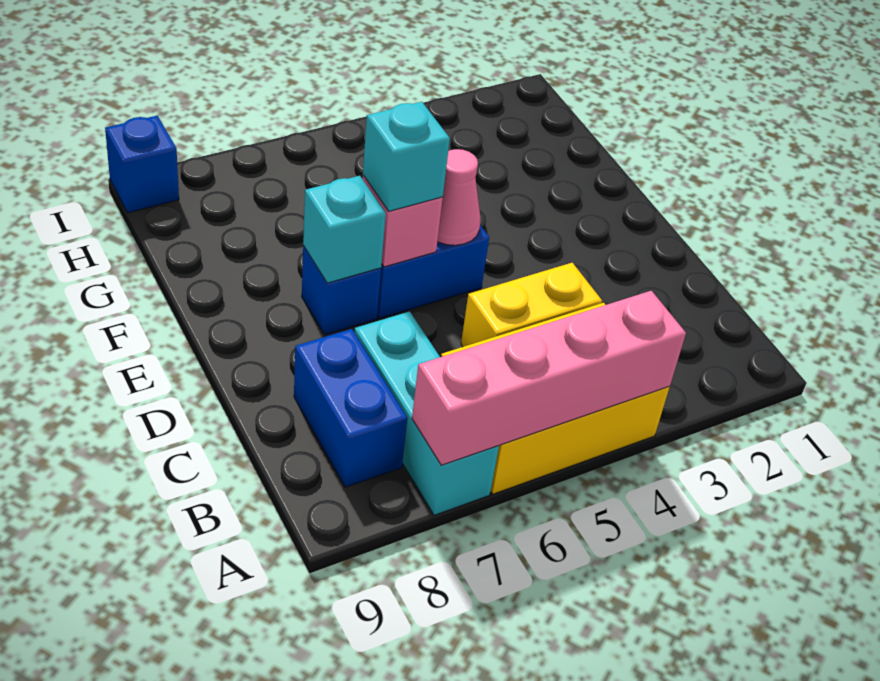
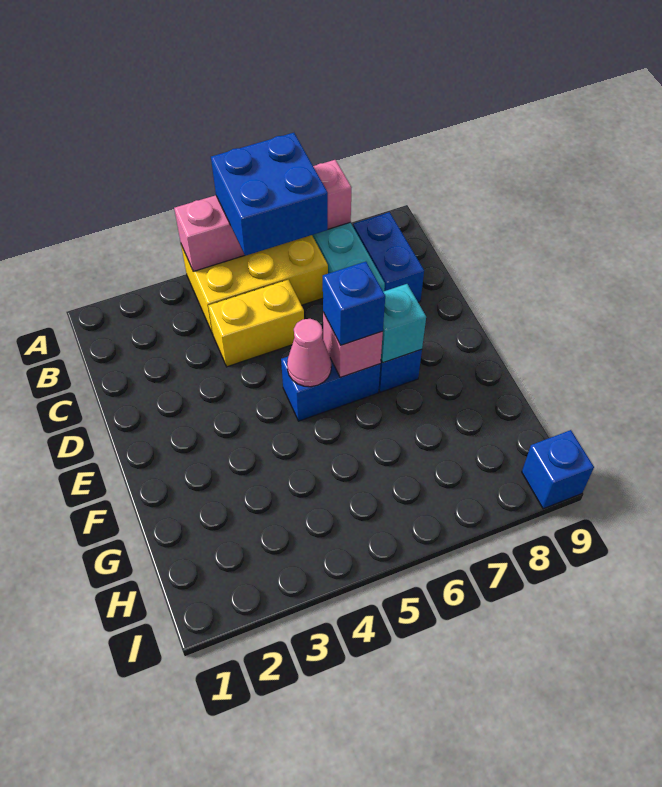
none -> blue brick A5:B6 level 3
cyan brick E6 level 3 -> blue brick E6 level 3

